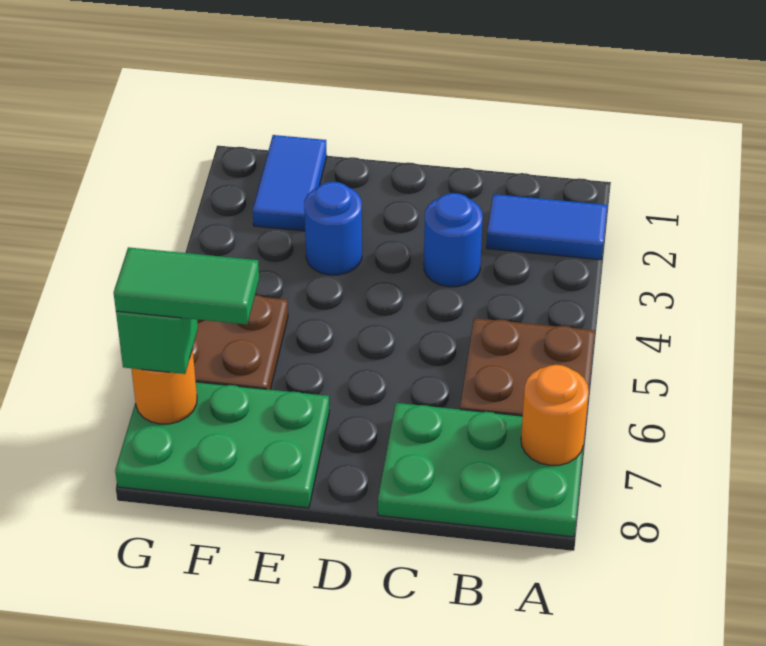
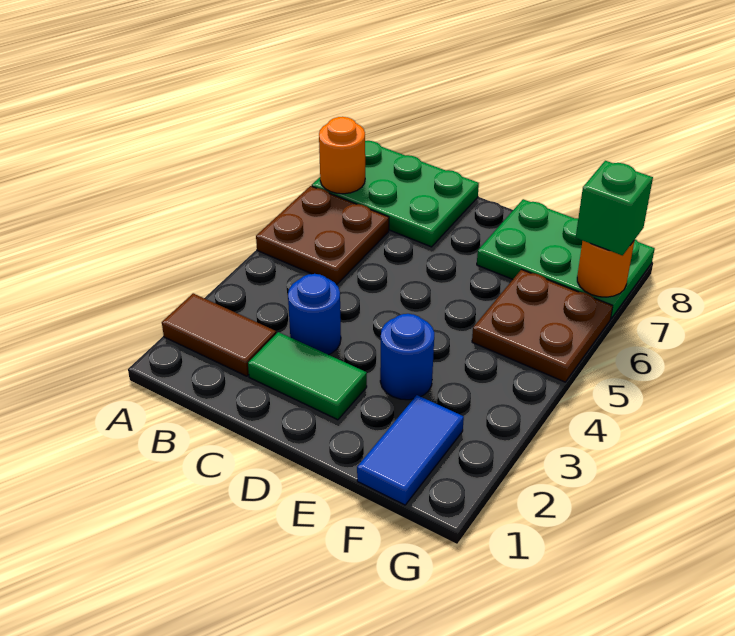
blue tile A2:B2 level 1 -> brown tile A2:B2 level 1
green tile F7:G7 level 4 -> green tile C2:D2 level 1

